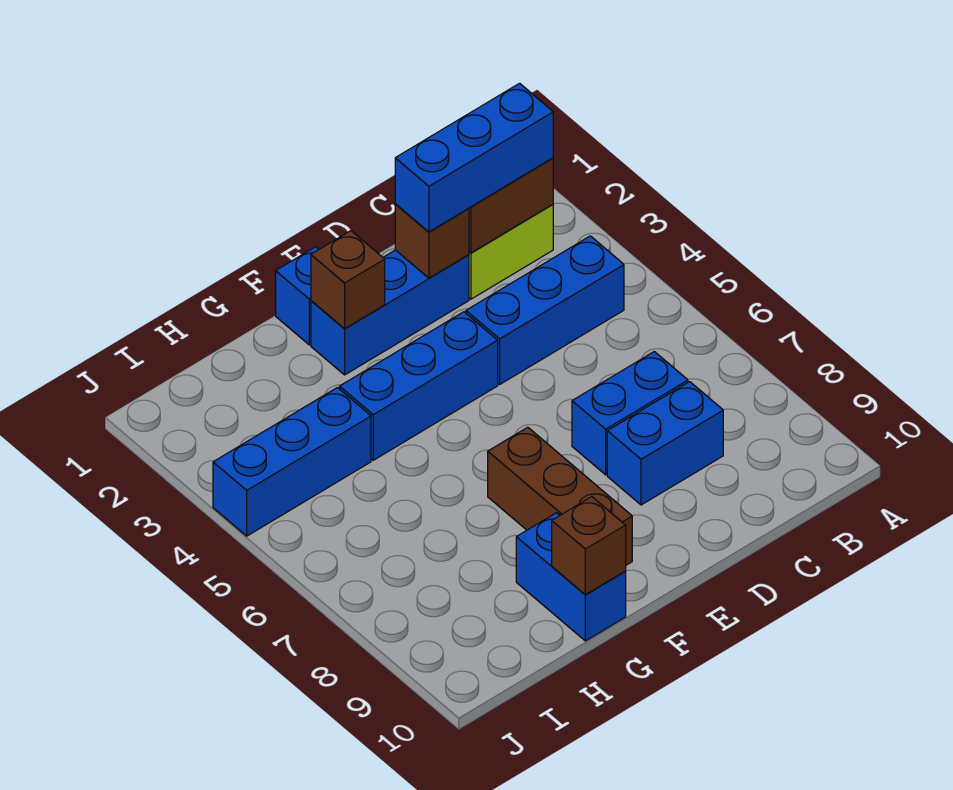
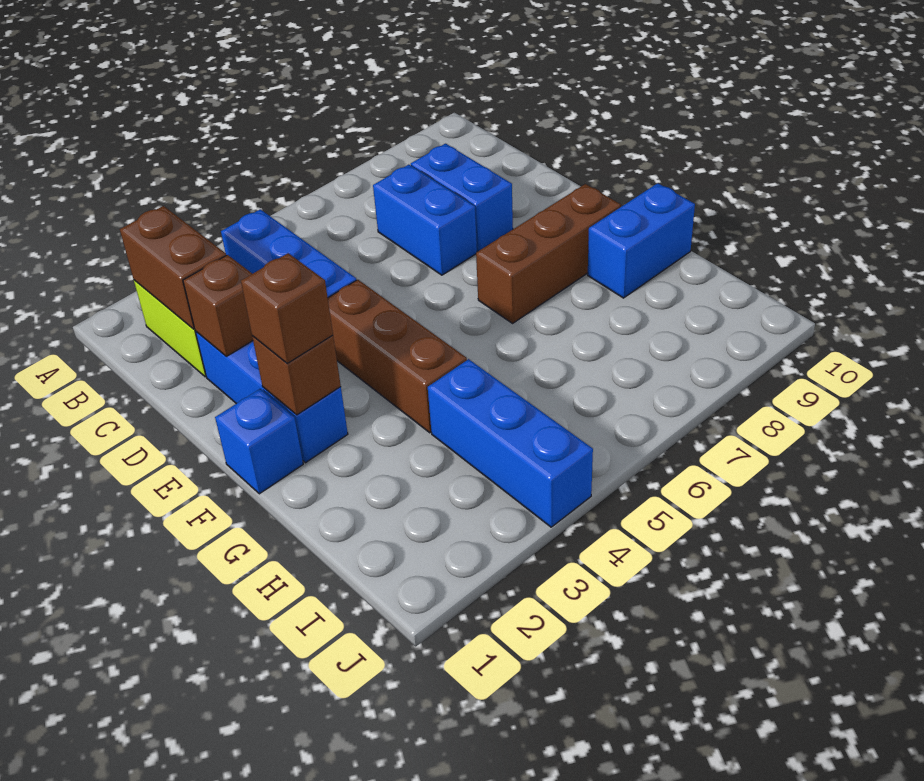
blue brick B2:D2 level 3 -> none
blue brick E4:G4 level 1 -> brown brick E4:G4 level 1
brown brick G10 level 2 -> brown brick F2 level 3

